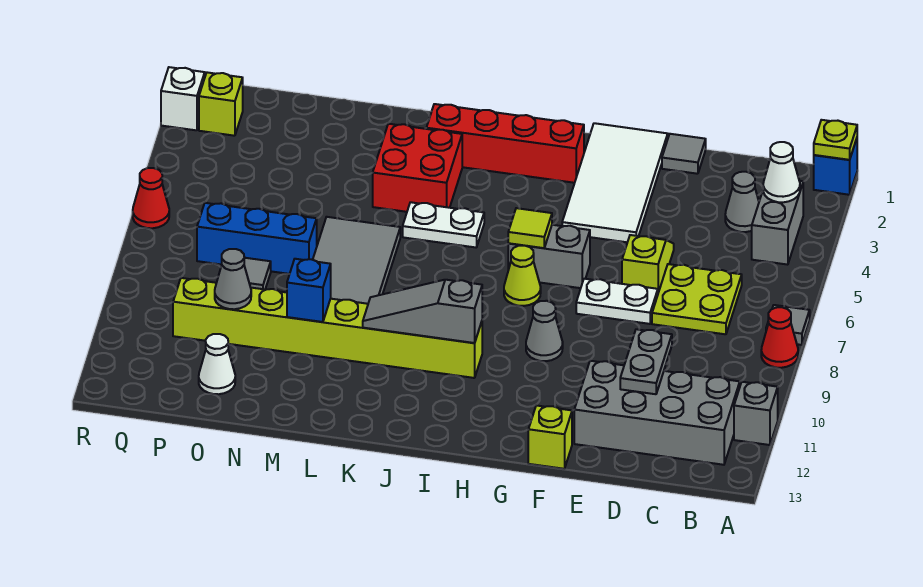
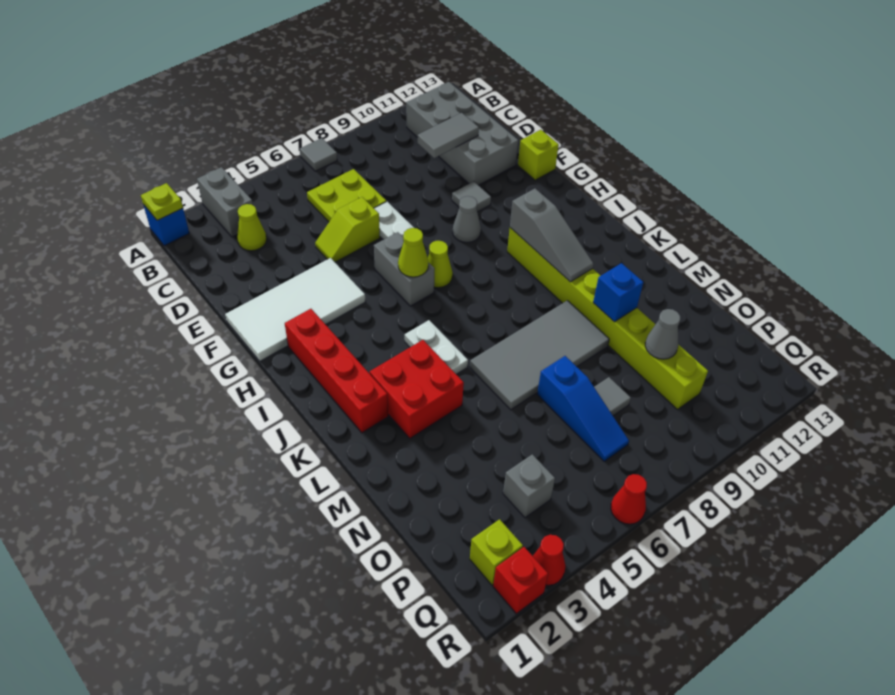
red cone A8 level 1 -> red cone R3 level 1
grey brick A11 level 1 -> grey brick P4 level 1
grey brick B3:B4 level 1 -> grey brick A3:B3 level 1
white cone B3 level 2 -> none
grey cone C3 level 1 -> lime cone C3 level 1
grey plate D10:D11 level 2 -> grey tile D10:D11 level 2
grey tile E1 level 1 -> grey tile F10 level 1
lime tile H6 level 2 -> lime cone H6 level 2
blue brick N7:P7 level 1 -> blue slope N7:P7 level 1 top N
white cone O12 level 1 -> none
white brick R2 level 1 -> red brick R2 level 1

